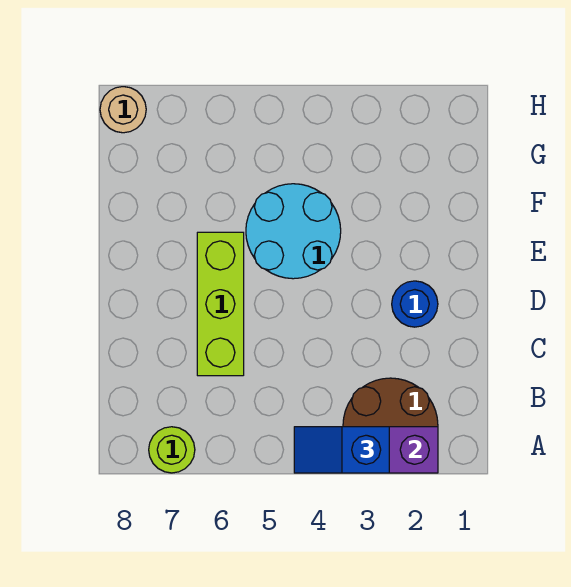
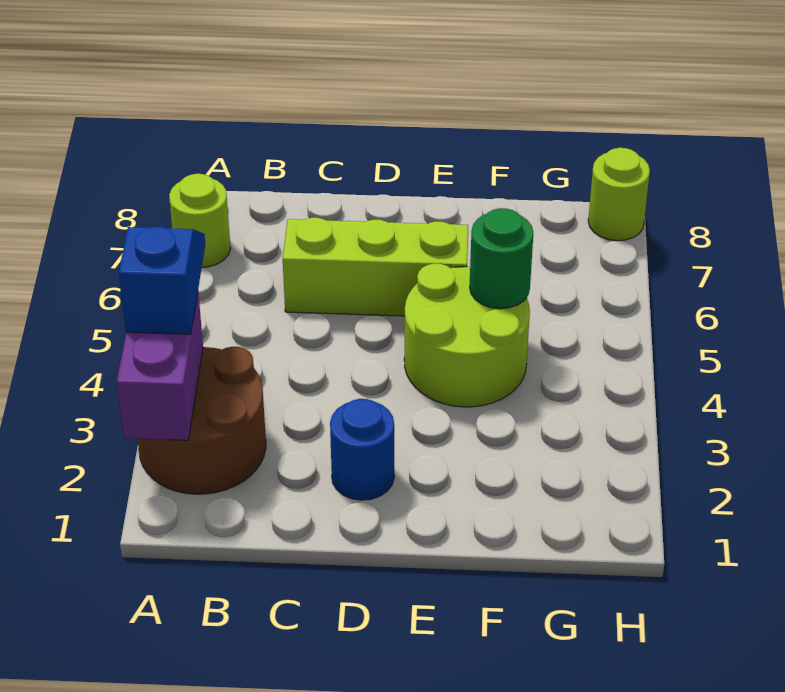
cyan round brick E4:F5 level 1 -> lime round brick E4:F5 level 1
none -> green round brick F5 level 2
tan round brick H8 level 1 -> lime round brick H8 level 1

